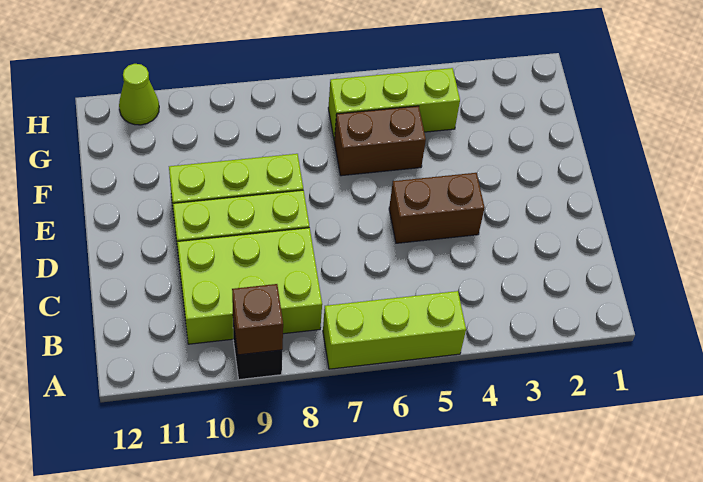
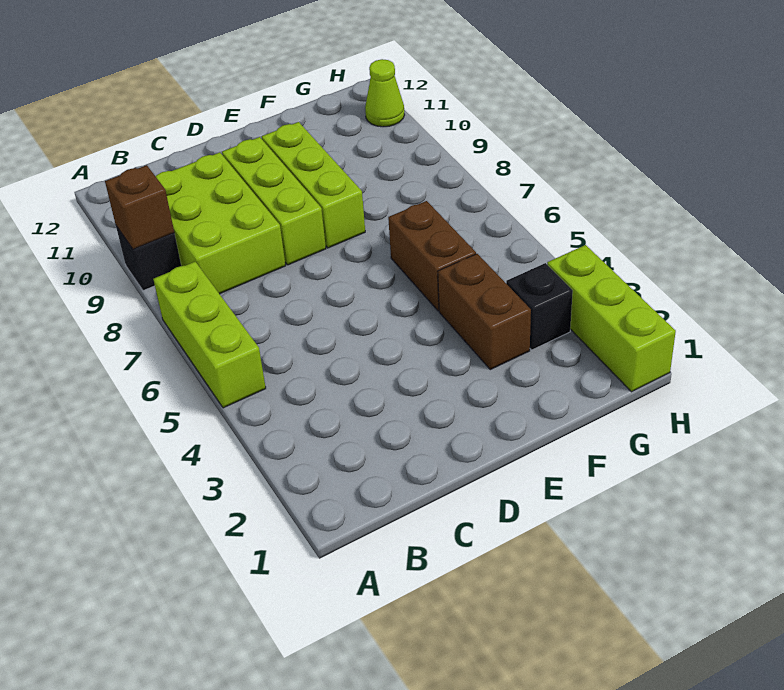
brown brick D4:D5 level 1 -> brown brick F3:F4 level 1
none -> black brick G3 level 1
lime brick G4:G6 level 1 -> lime brick H1:H3 level 1

